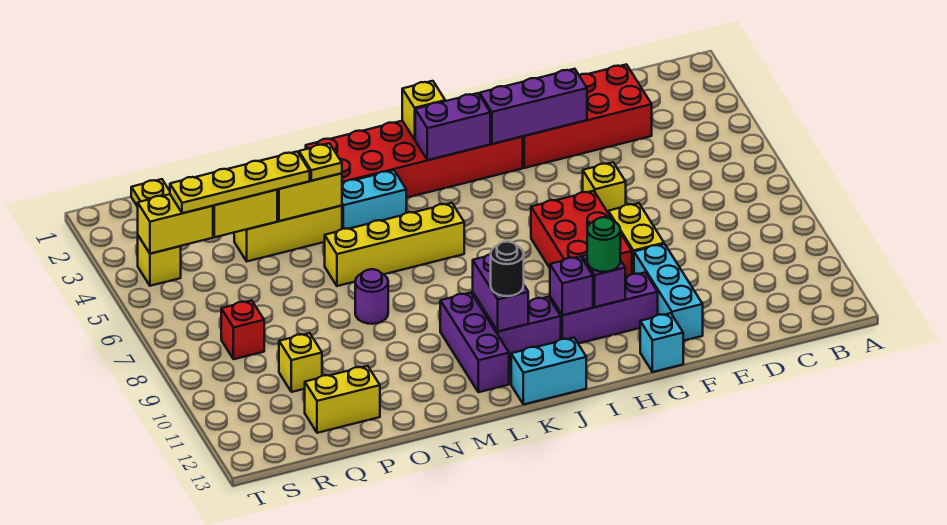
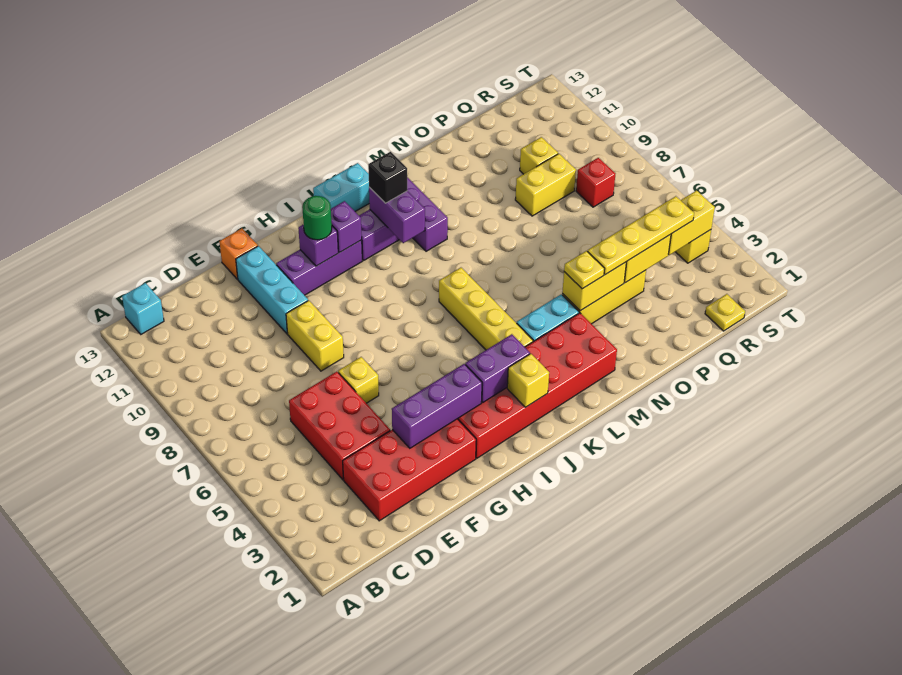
none -> orange brick F13 level 1
red brick G7:H9 level 1 -> red brick D4:E6 level 1
cyan brick G13 level 1 -> cyan brick B13 level 1
yellow brick K6:N6 level 1 -> yellow brick K4:K7 level 1
black round brick K11 level 3 -> black brick K11 level 3
purple round brick N8 level 1 -> none
yellow brick P12:Q12 level 1 -> yellow brick P9:Q9 level 1

